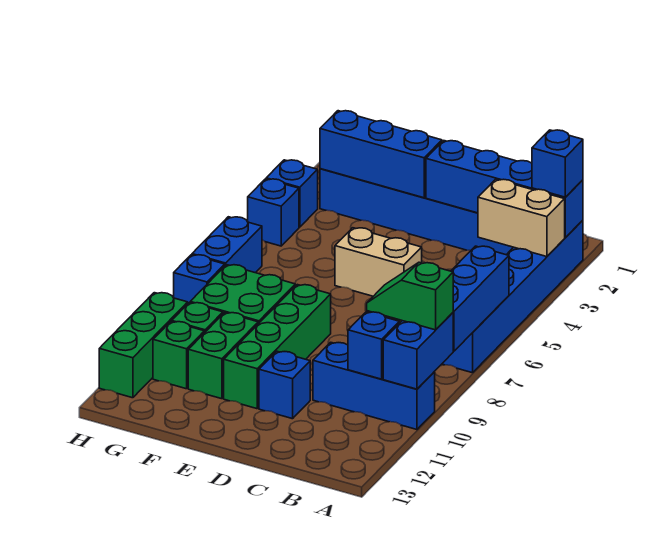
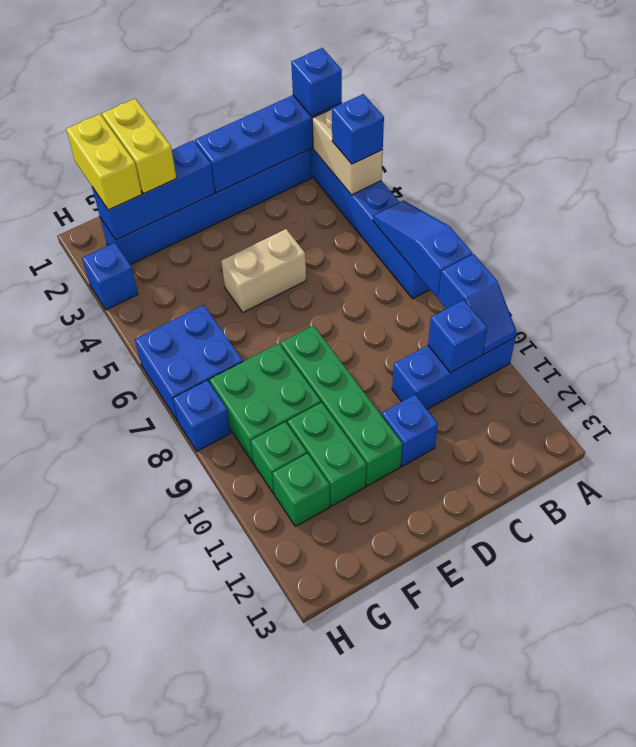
tan brick A3:B3 level 2 -> tan brick A3:A4 level 2
blue brick A6:A8 level 2 -> blue slope A6:A8 level 2 top 8
blue brick A9:A10 level 2 -> blue slope A9:A10 level 2 top 9
green slope A9:B9 level 3 top A -> none
none -> yellow brick F1:F2 level 3
none -> yellow brick G1:G2 level 3
blue brick H4 level 1 -> blue brick A4 level 3
blue brick H6:H7 level 1 -> blue brick G6:H7 level 1
green brick H10:H12 level 1 -> none

